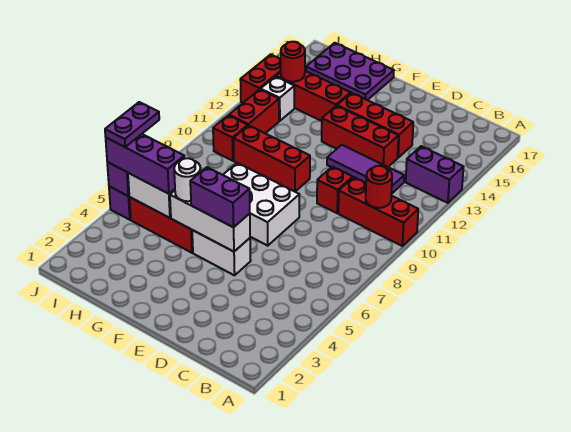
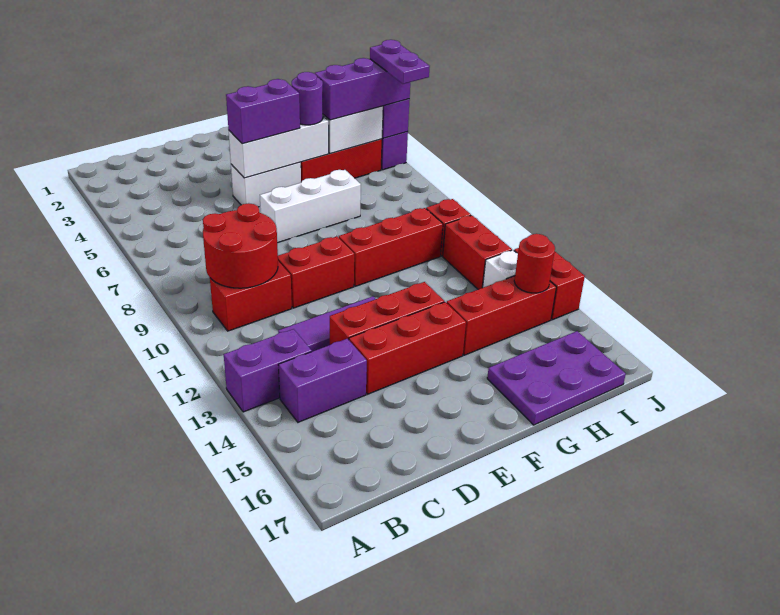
red brick A10:C10 level 1 -> red brick B10:C10 level 1
red round brick B10 level 2 -> red round brick B9:C10 level 2
none -> purple brick B14:C14 level 1
red brick D10 level 1 -> red brick D10:E10 level 1
white brick E7:G8 level 1 -> white brick E7:G7 level 1
white round brick G5 level 3 -> purple round brick G5 level 3

